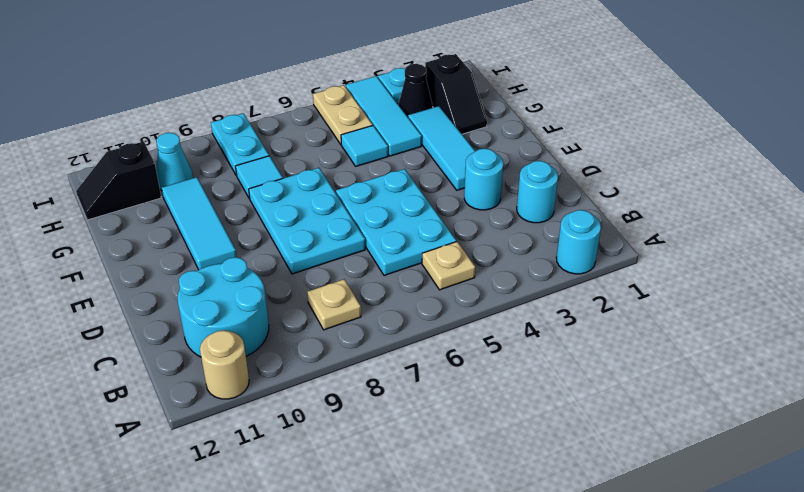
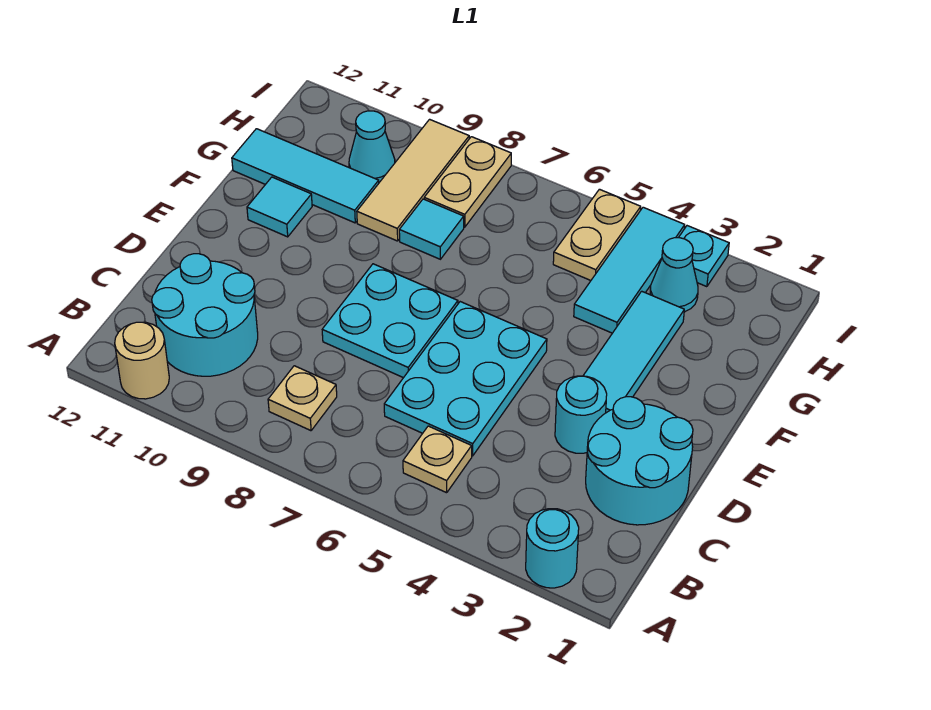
cyan round brick C2 level 1 -> cyan round brick C1:D2 level 1
cyan plate D7:F8 level 1 -> cyan plate D7:E8 level 1
cyan tile E10:G10 level 1 -> cyan tile G10:G12 level 1
black slope G2:H2 level 1 top H -> none
cyan tile G5 level 1 -> cyan tile F11 level 1
none -> tan tile G9:I9 level 1
black cone H3 level 1 -> cyan cone H3 level 1
cyan plate H8:I8 level 1 -> tan plate H8:I8 level 1
black slope H11:H12 level 1 top 11 -> none

